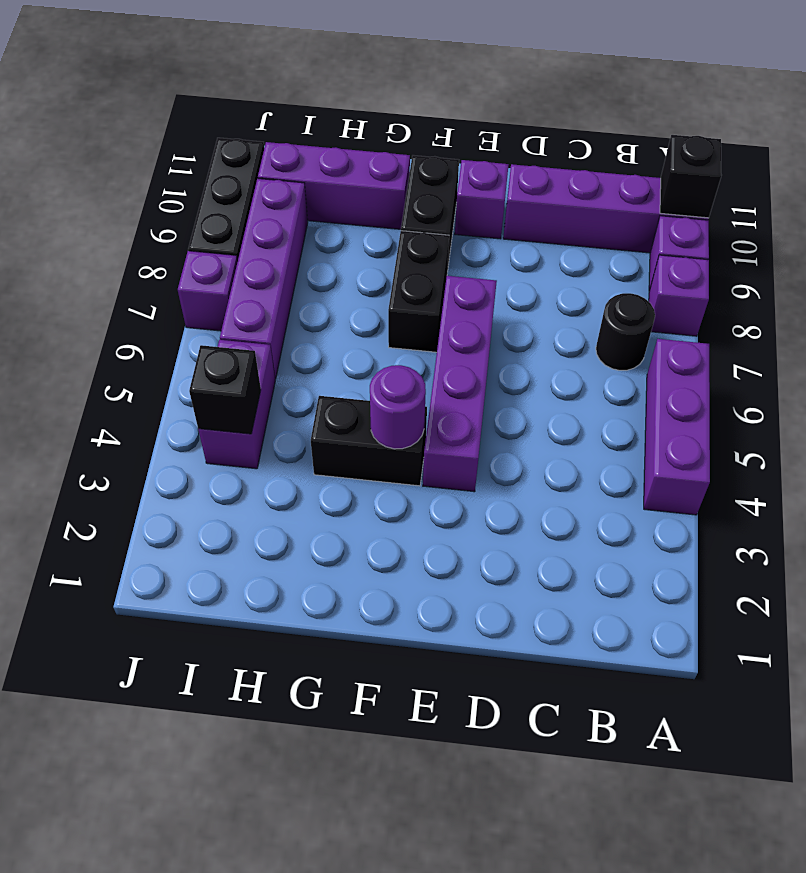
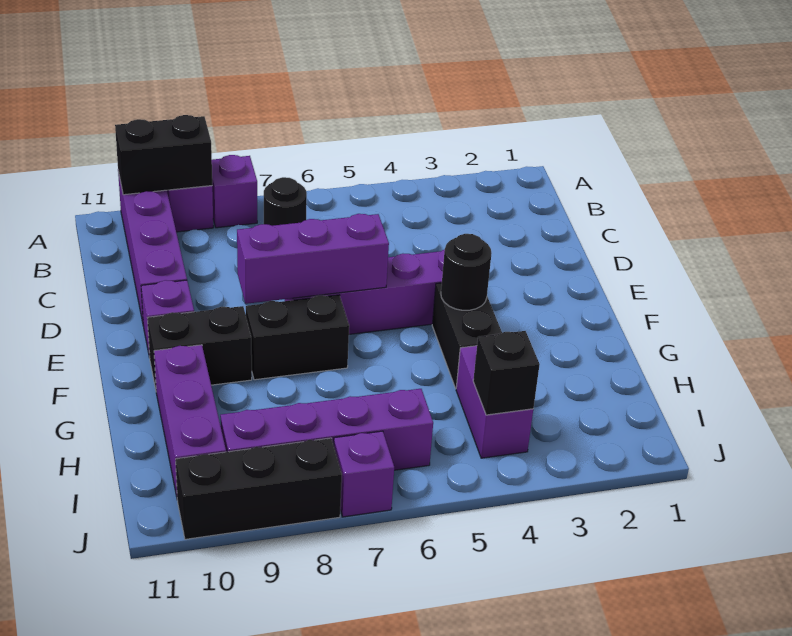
purple brick A4:A6 level 1 -> purple brick E6:E8 level 2
black brick A10 level 2 -> black brick A9:A10 level 2
purple round brick F4 level 2 -> black round brick F4 level 2
purple brick I4:I5 level 1 -> purple brick H4:I4 level 1

